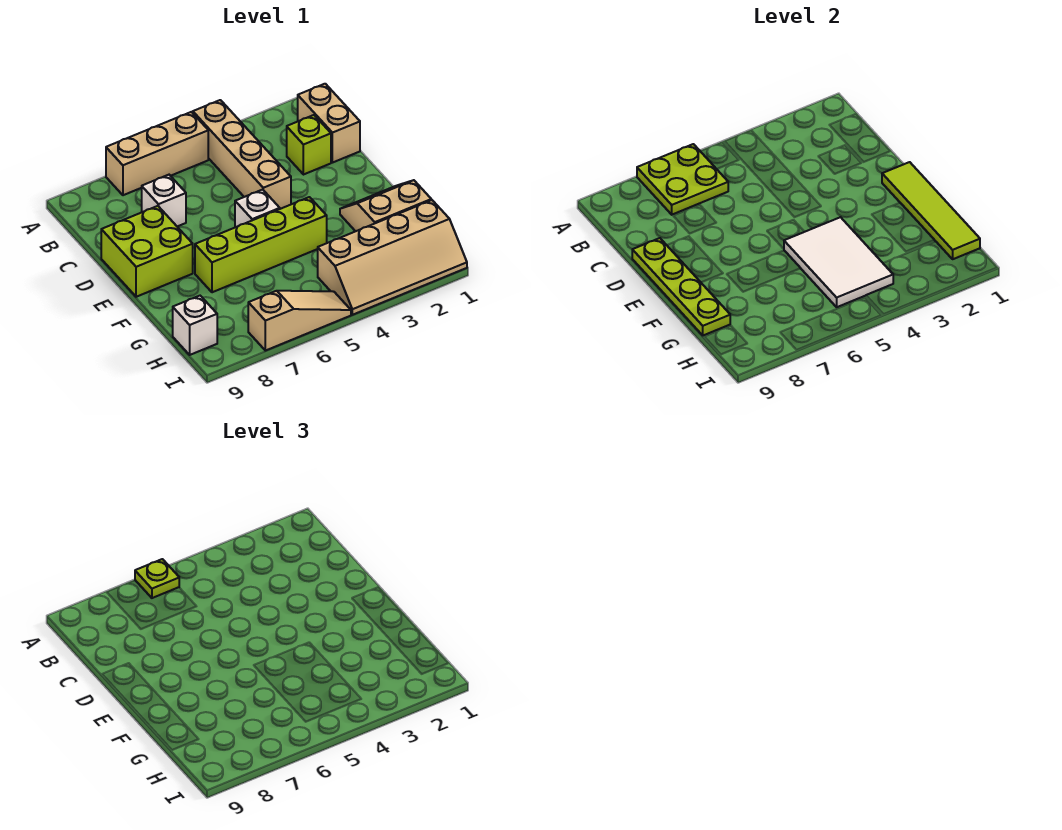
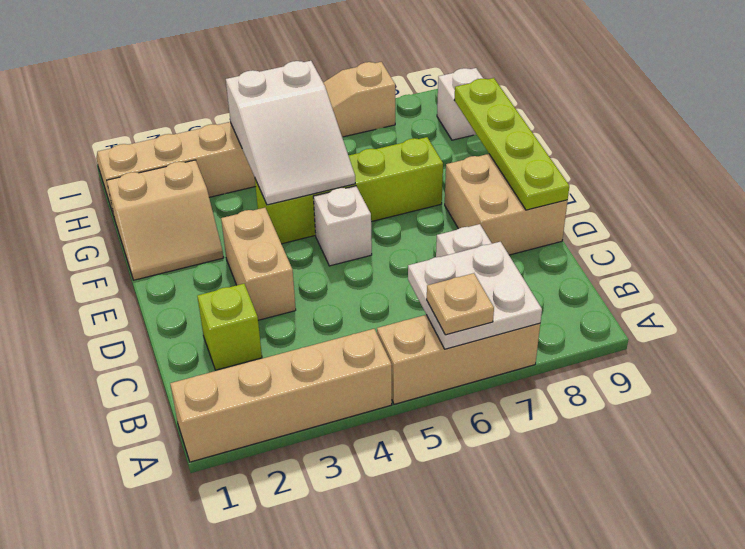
tan brick A4:D4 level 1 -> tan brick A1:A4 level 1
lime plate A6:B7 level 2 -> white plate A6:B7 level 2
lime plate A6 level 3 -> tan plate A6 level 3
tan brick B1:C1 level 1 -> tan brick D3:E3 level 1
lime brick D8:E9 level 1 -> tan brick D8:E9 level 1
lime tile E1:H1 level 2 -> none
white tile F4:H5 level 2 -> white slope F4:H5 level 2 top H

